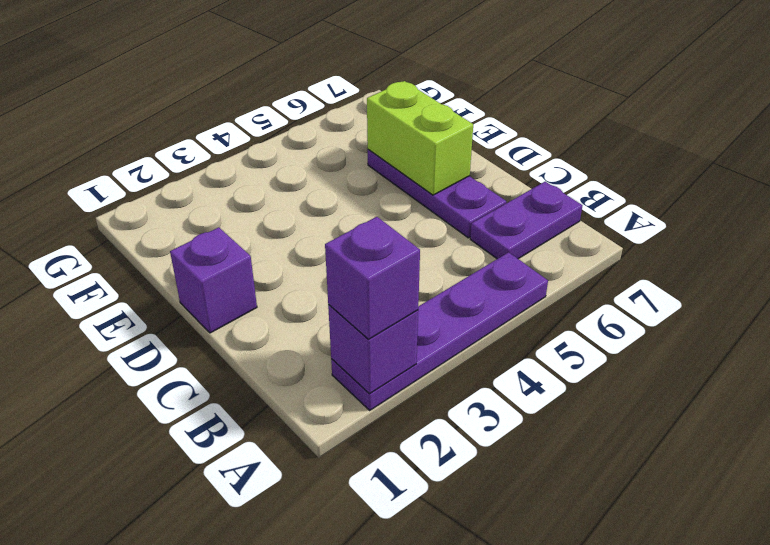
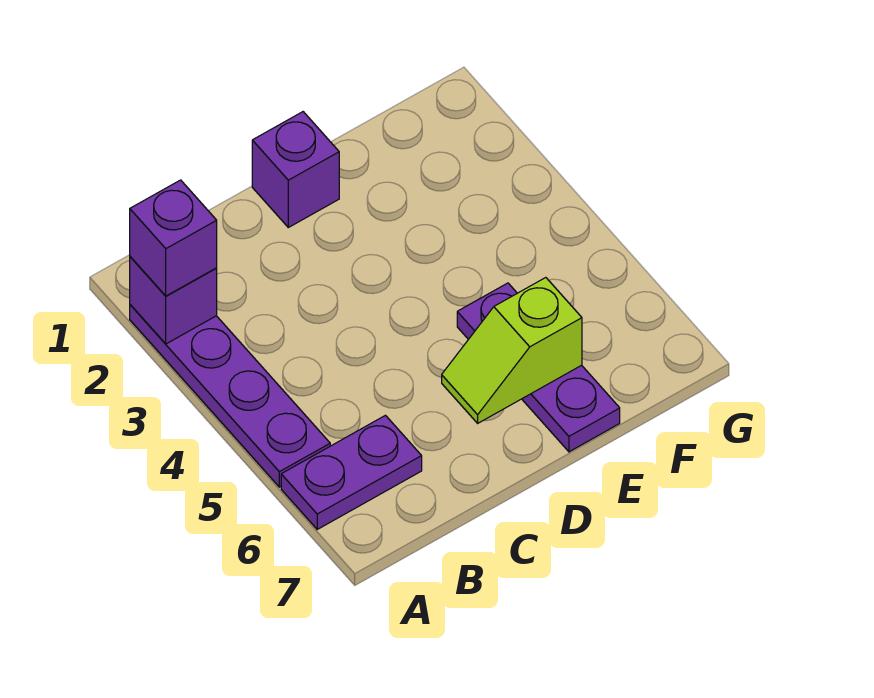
purple plate B6:B7 level 1 -> purple plate A6:B6 level 1
purple plate C6:E6 level 1 -> purple plate E5:E7 level 1
lime brick D6:E6 level 2 -> lime slope D6:E6 level 2 top E

